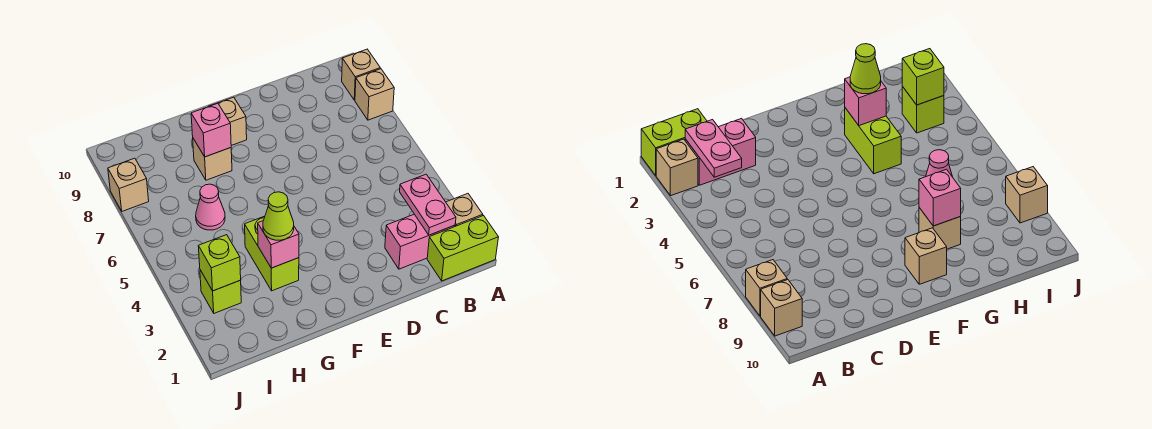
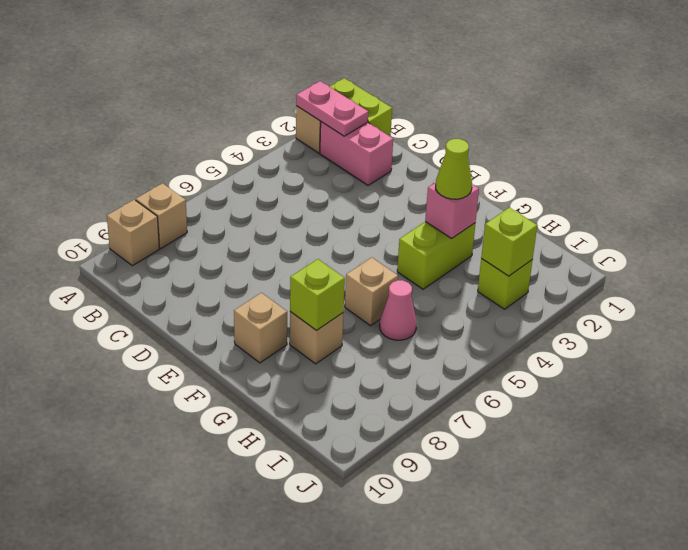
pink plate B2:B3 level 2 -> pink plate A2:B2 level 2
pink brick G8 level 2 -> lime brick G8 level 2
tan brick J8 level 1 -> tan brick G6 level 1

